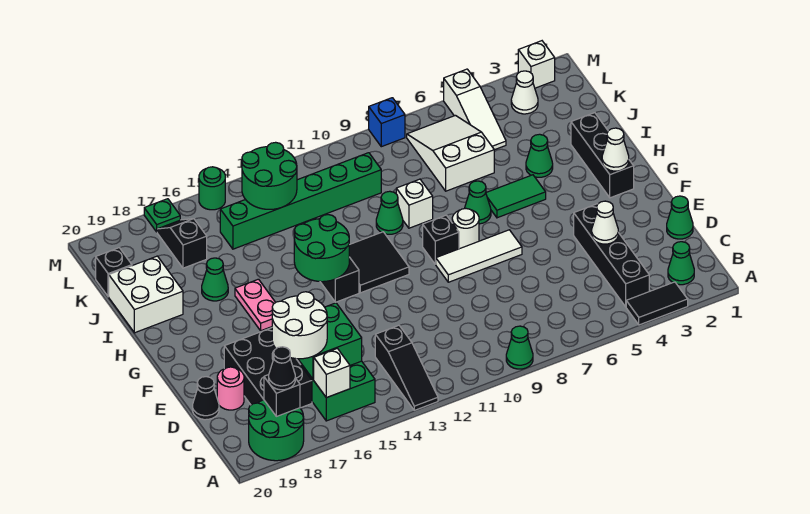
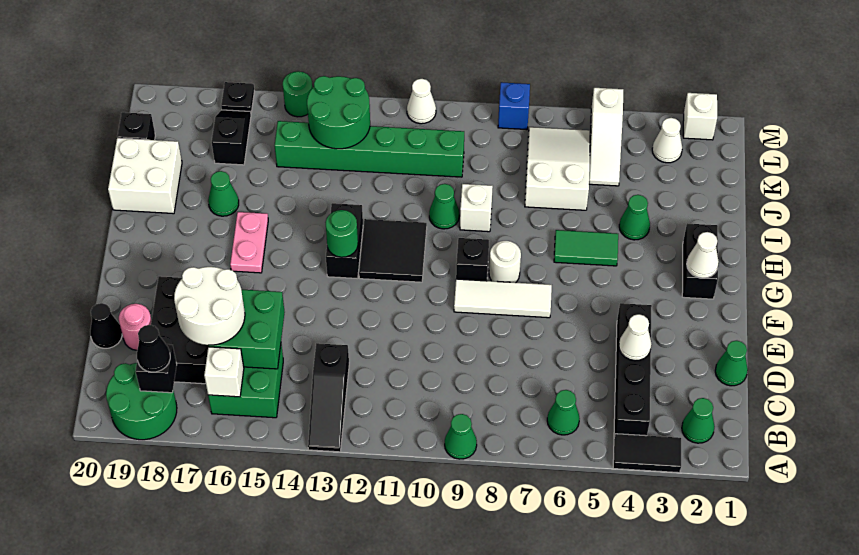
black brick G2:I2 level 1 -> black brick G2:H2 level 1
green round brick G13:H14 level 2 -> green round brick G13 level 2
green cone H7 level 1 -> green cone B6 level 1
none -> white cone M11 level 1
green plate M17 level 1 -> black plate M17 level 1

